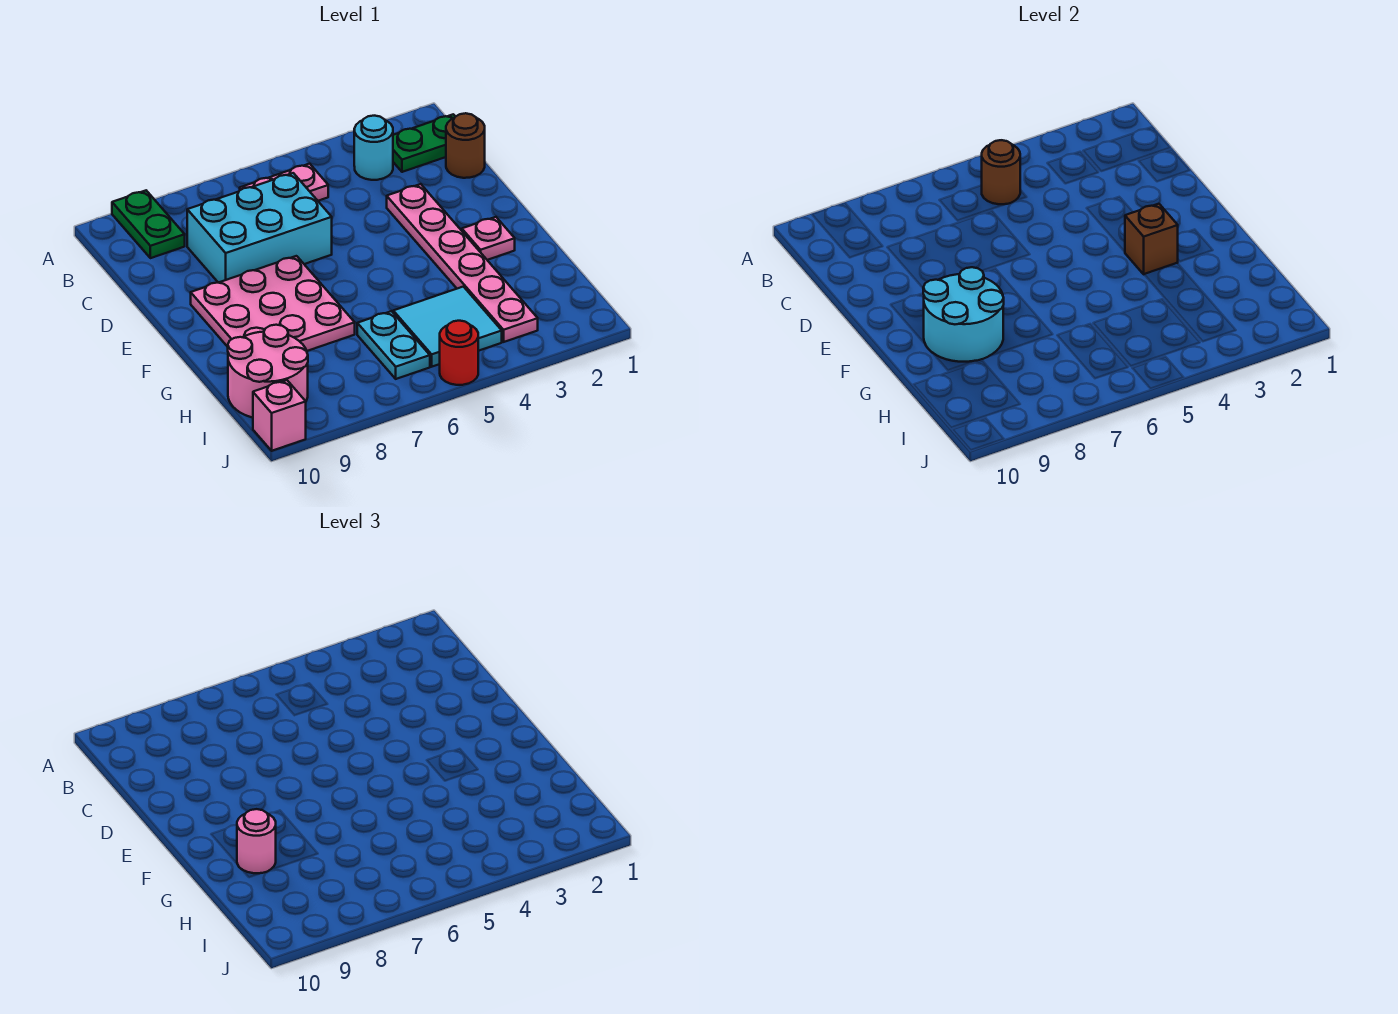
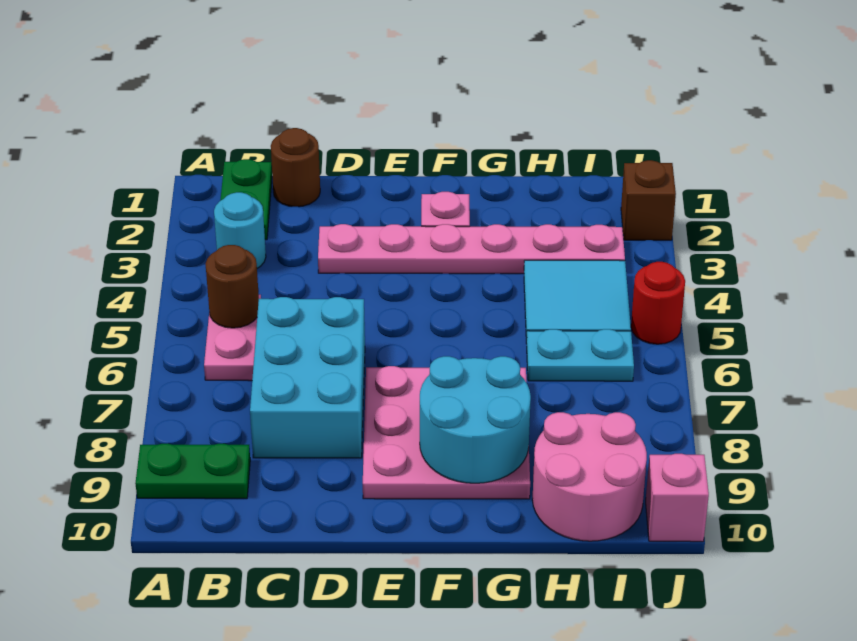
brown brick F3 level 2 -> brown brick J2 level 1
pink round brick G9 level 3 -> none

